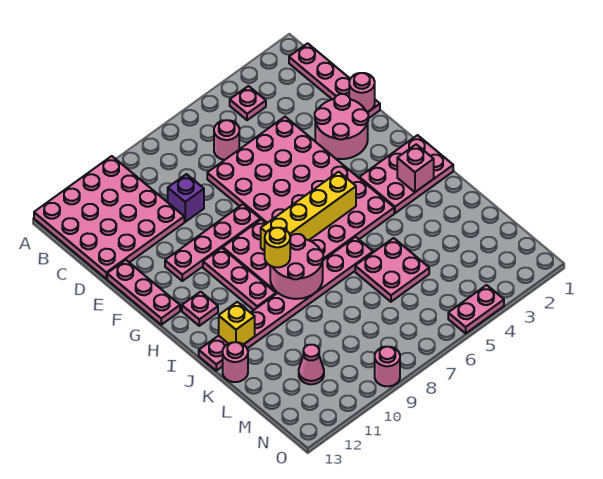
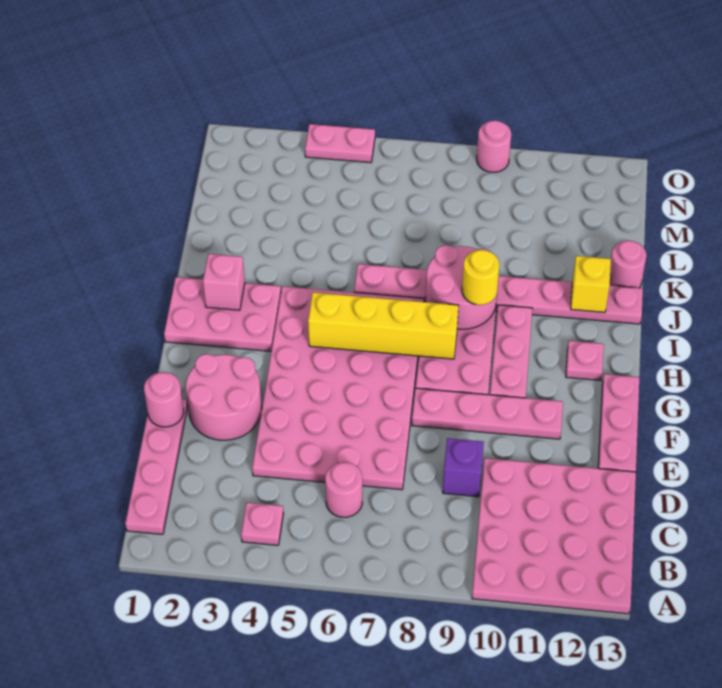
pink plate K5:L6 level 1 -> none
pink cone M11 level 1 -> none

